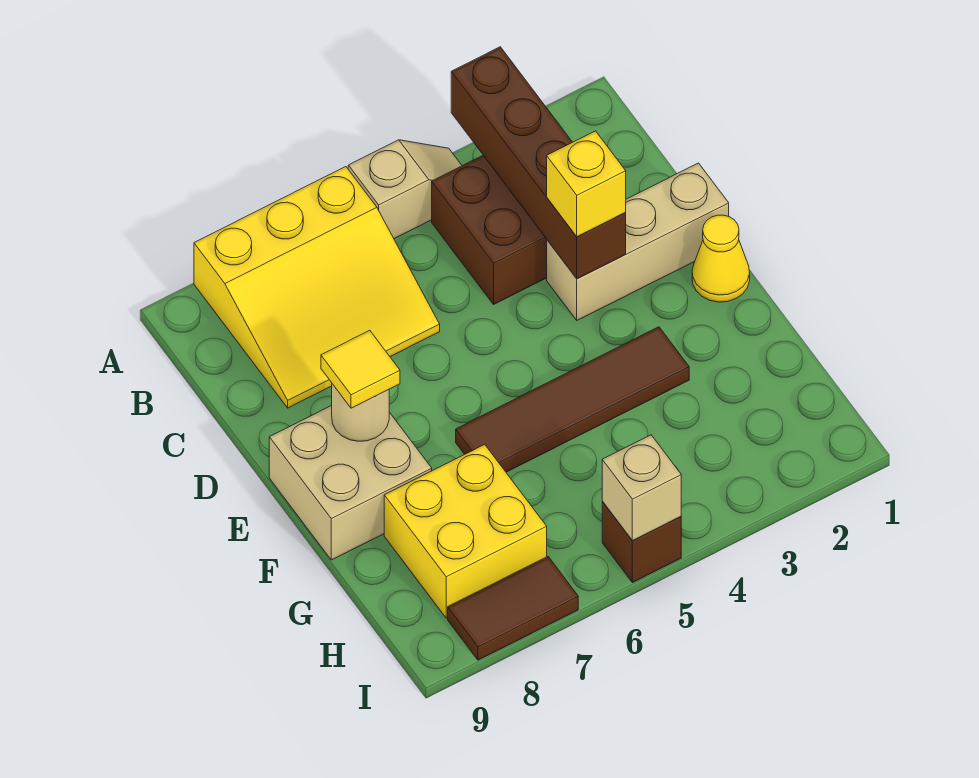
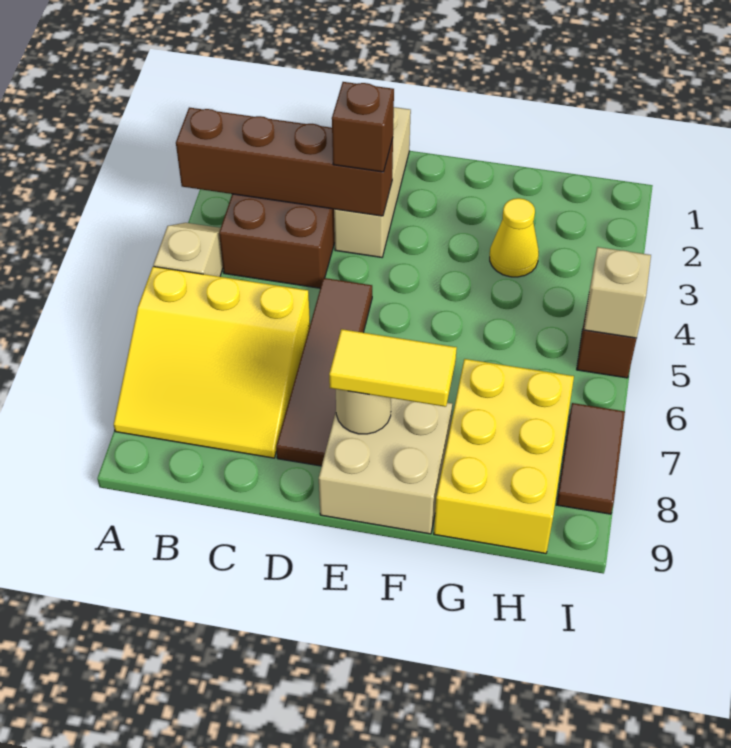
yellow slope A6:C8 level 1 top A -> yellow slope A6:C8 level 1 top 6
yellow brick D3 level 3 -> brown brick D3 level 3
yellow cone E1 level 1 -> yellow cone G3 level 1
yellow tile E8 level 3 -> yellow tile E8:F8 level 3
brown tile F3:F6 level 1 -> brown tile D5:D8 level 1
yellow brick G7:H8 level 1 -> yellow brick G7:H9 level 1

